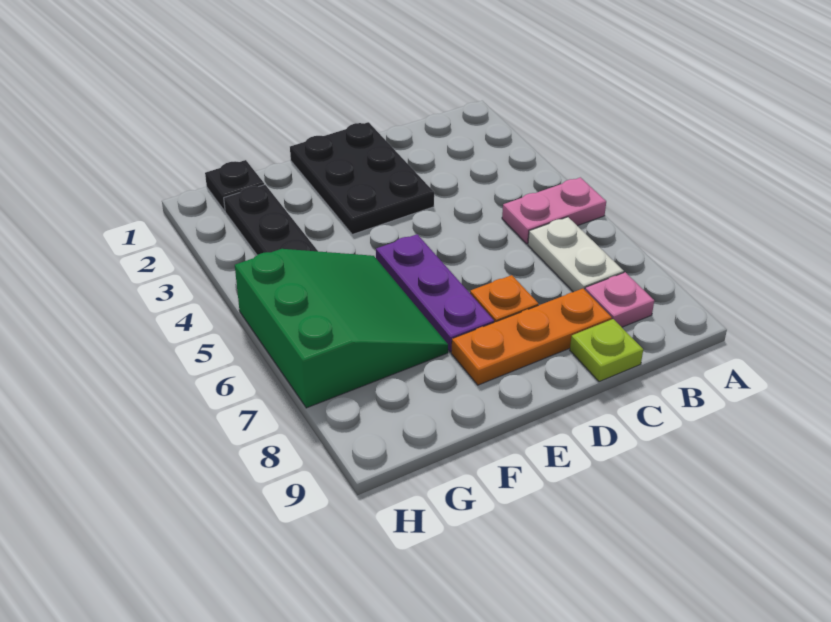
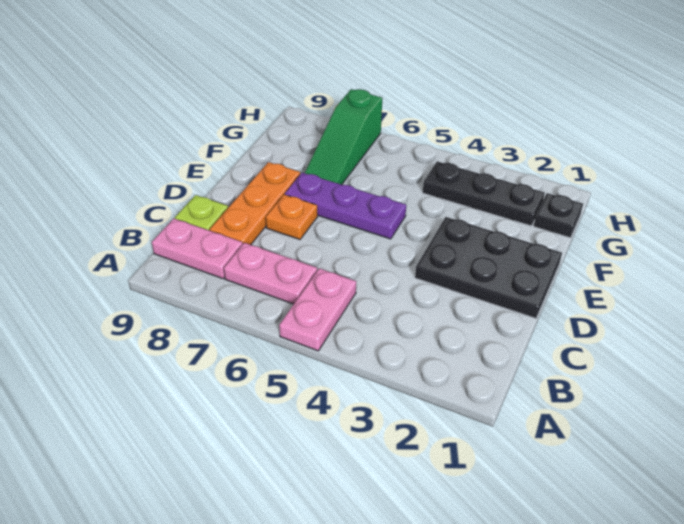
white plate B6:B7 level 1 -> pink plate B6:B7 level 1
pink plate B8 level 1 -> pink plate B8:B9 level 1
green slope F5:H7 level 1 top H -> green slope F7:H7 level 1 top H

